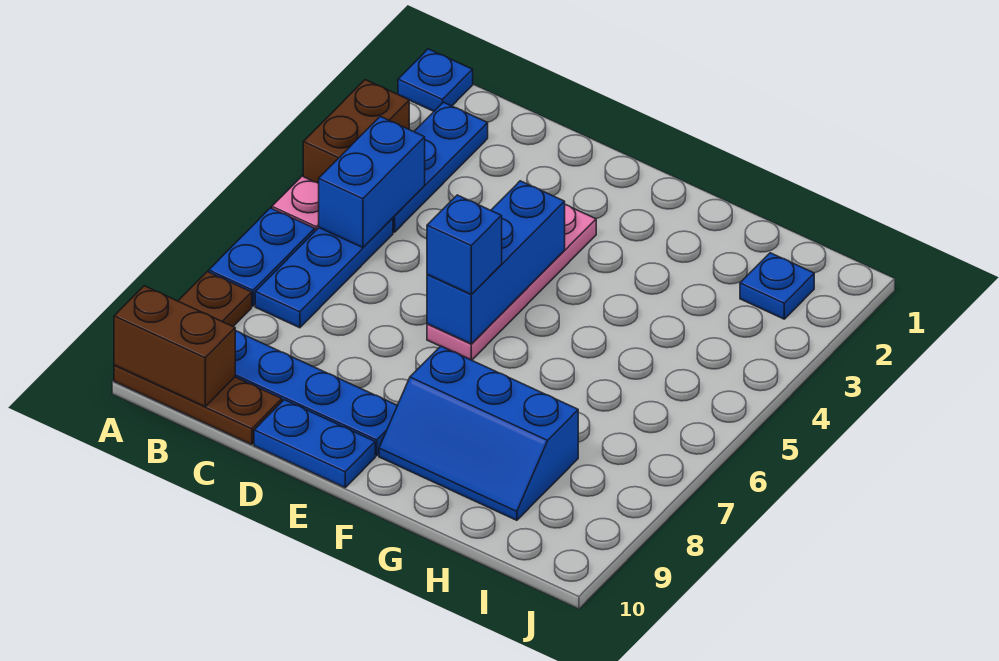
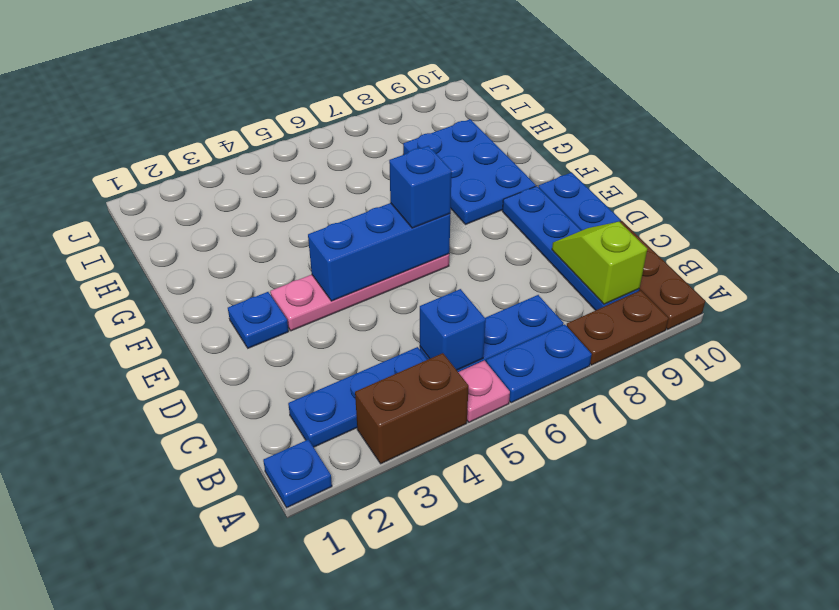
brown brick A10:B10 level 2 -> none
blue brick B4:B5 level 2 -> blue brick B5 level 2
none -> lime slope B9:C9 level 2 top B
blue slope F8:H9 level 1 top 8 -> blue plate F8:H9 level 1
blue plate I2 level 1 -> blue plate E2 level 1

